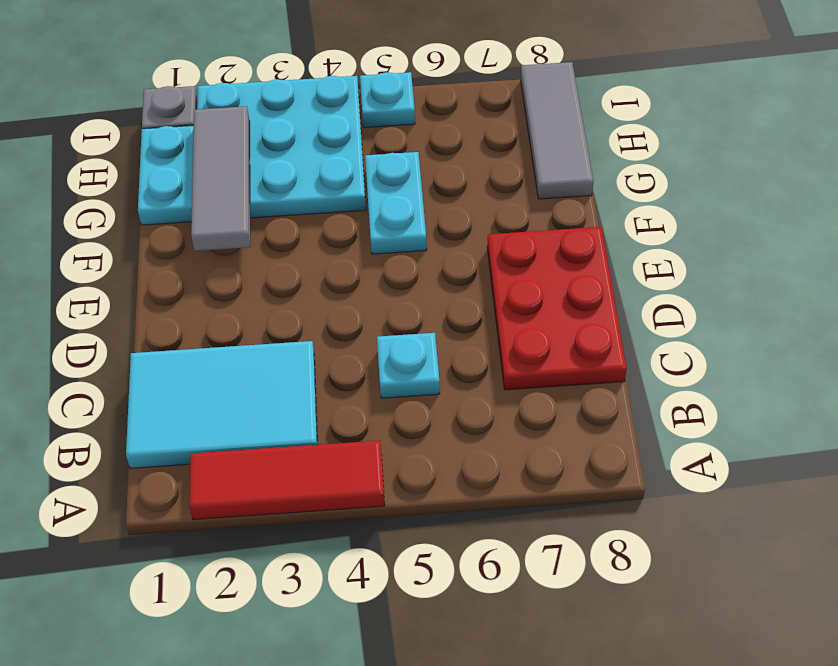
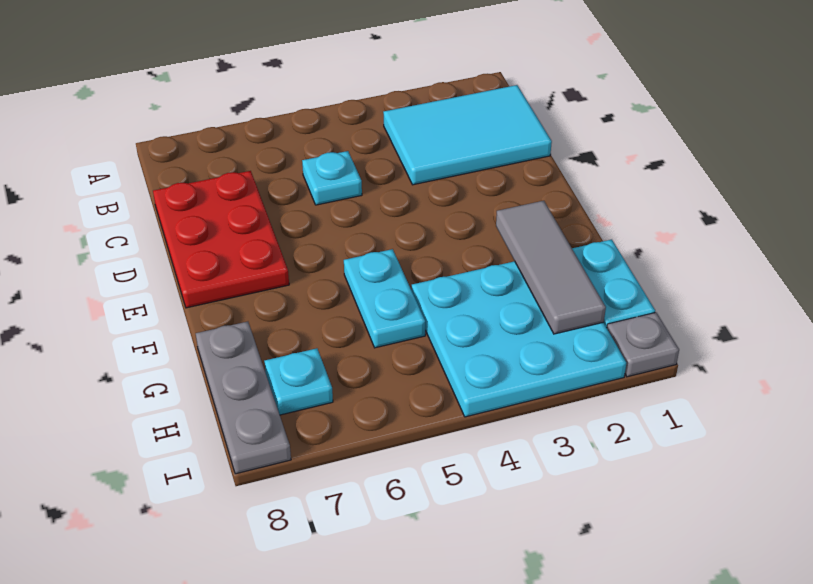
red tile A2:A4 level 1 -> none
grey tile G8:I8 level 1 -> grey plate G8:I8 level 1
cyan plate I5 level 1 -> cyan plate H7 level 1

